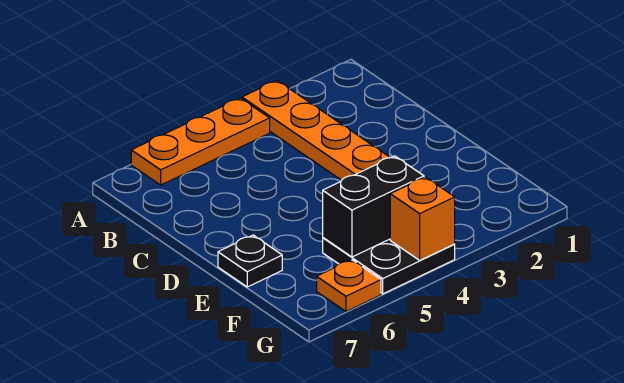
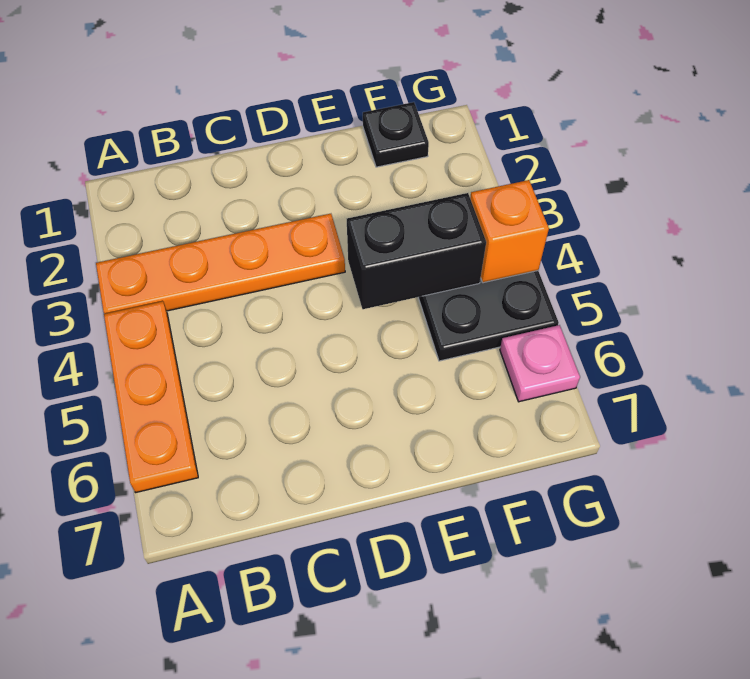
black plate E7 level 1 -> black plate F1 level 1
black brick F4:F5 level 2 -> black brick E4:F4 level 2
orange plate G6 level 1 -> pink plate G6 level 1

